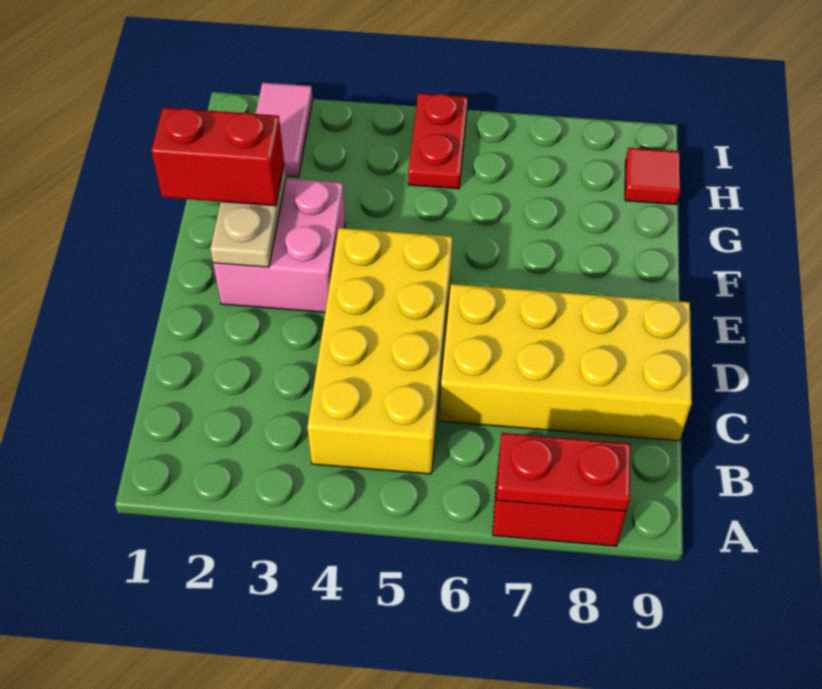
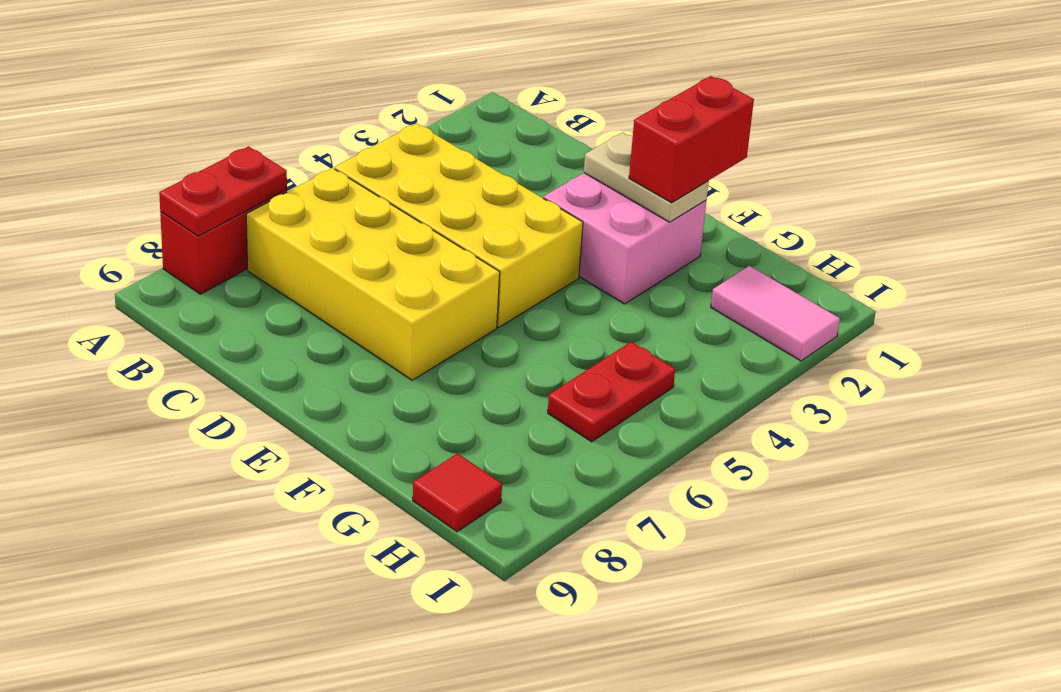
yellow brick C6:D9 level 1 -> yellow brick B6:E7 level 1
red plate H5:I5 level 1 -> red plate H5:H6 level 1

